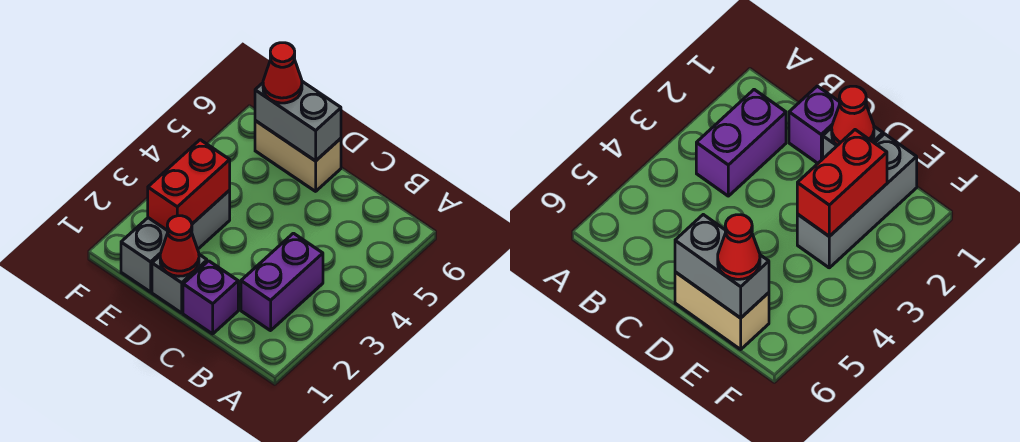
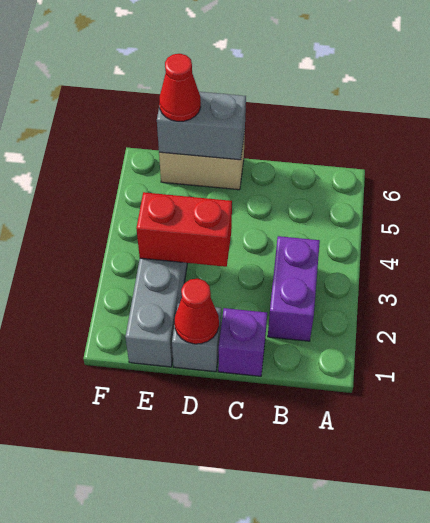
red brick E2:E3 level 2 -> red brick D3:E3 level 2

